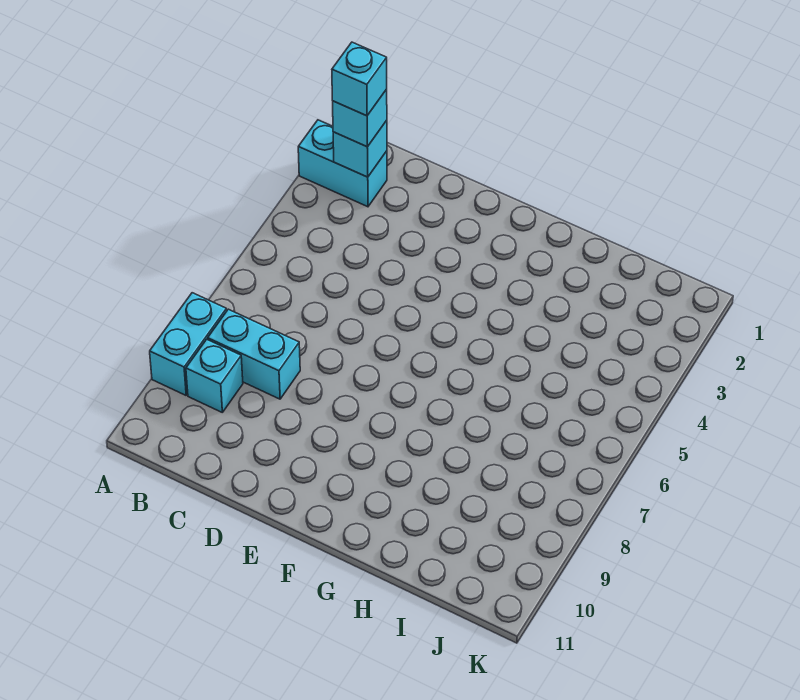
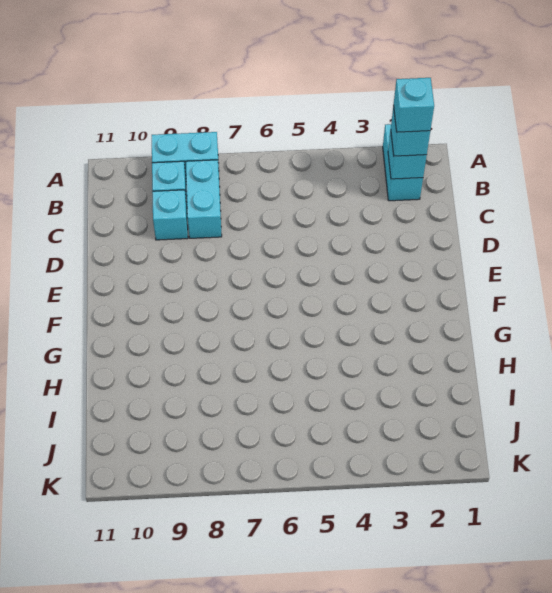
none -> cyan brick C9 level 1

